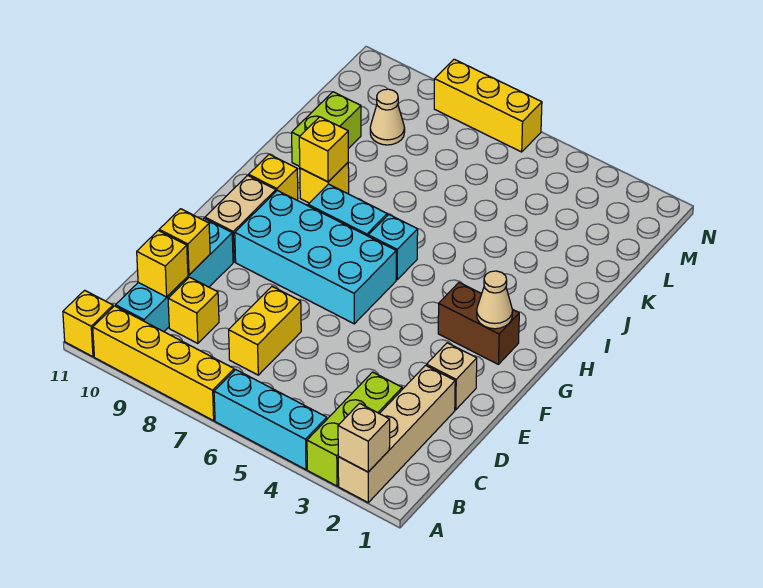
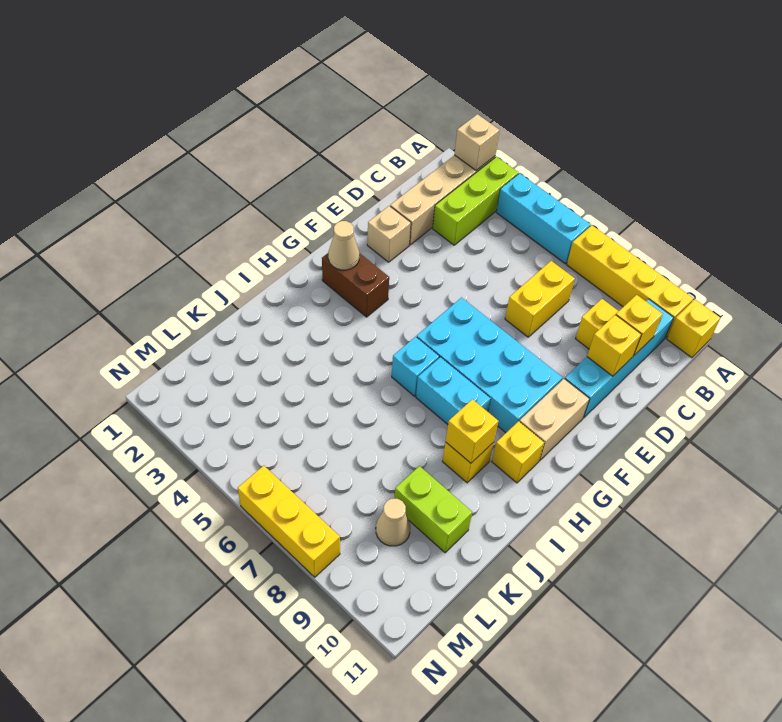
lime brick J10:K10 level 1 -> lime brick K9:K10 level 1

